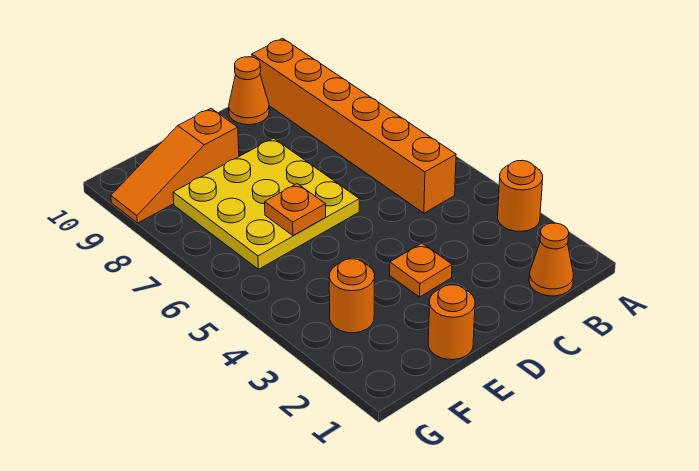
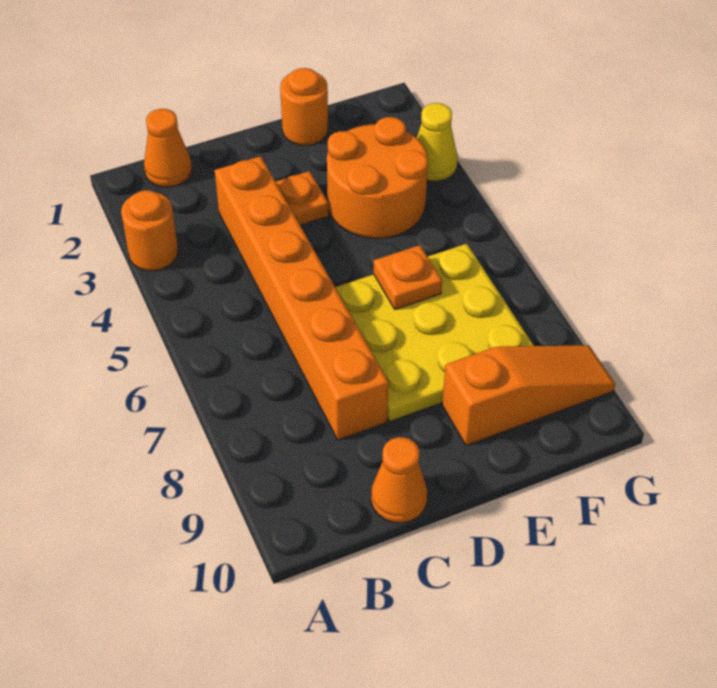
orange brick B5:B10 level 1 -> orange brick C3:C8 level 1
orange round brick F3 level 1 -> orange round brick E3:F4 level 1
none -> yellow cone G3 level 1

